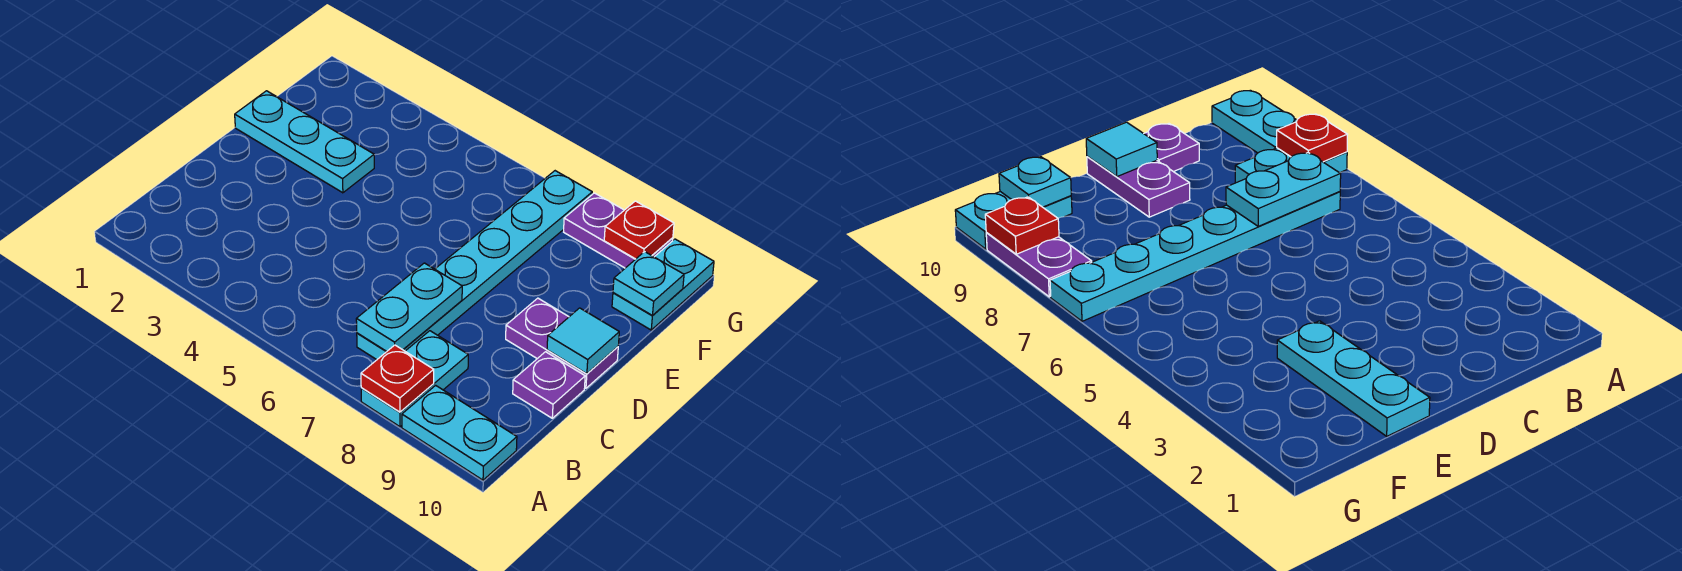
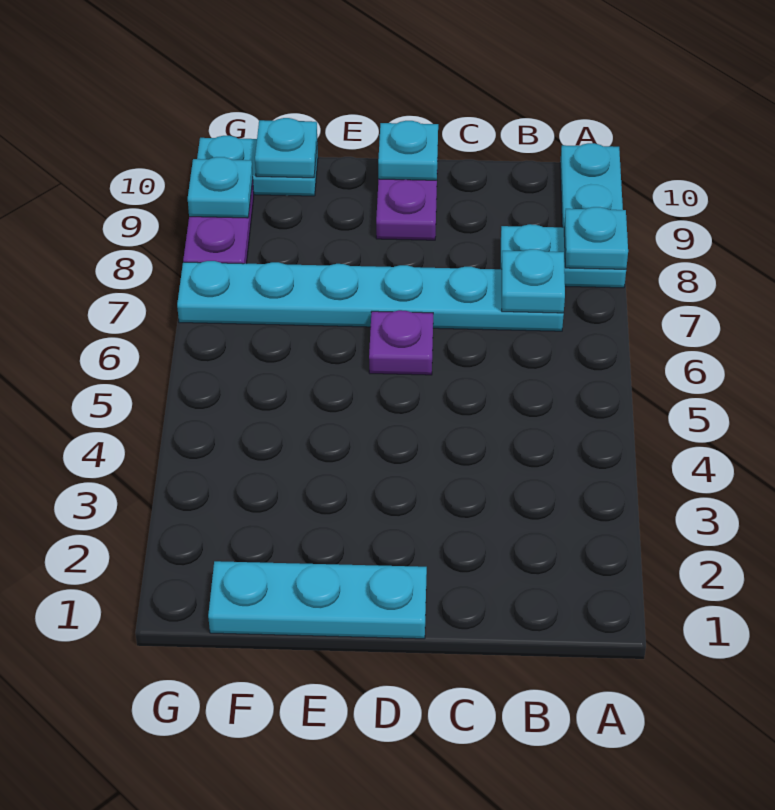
red plate A8 level 2 -> cyan plate A8 level 2
cyan plate B7:C7 level 2 -> cyan plate B7 level 2
purple plate C10 level 1 -> purple plate D6 level 1
cyan tile D10 level 2 -> cyan plate D10 level 2
cyan plate E1:E3 level 1 -> cyan plate D1:F1 level 1
red plate G9 level 2 -> cyan plate G9 level 2

